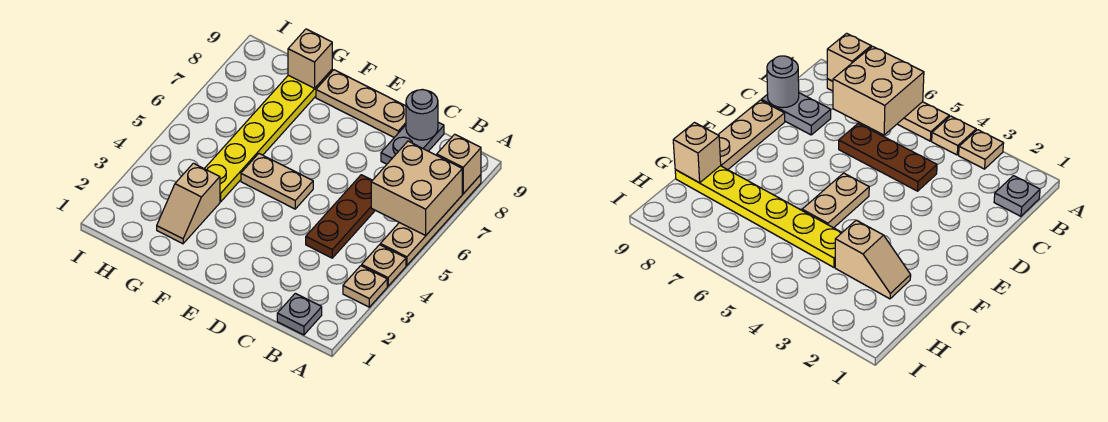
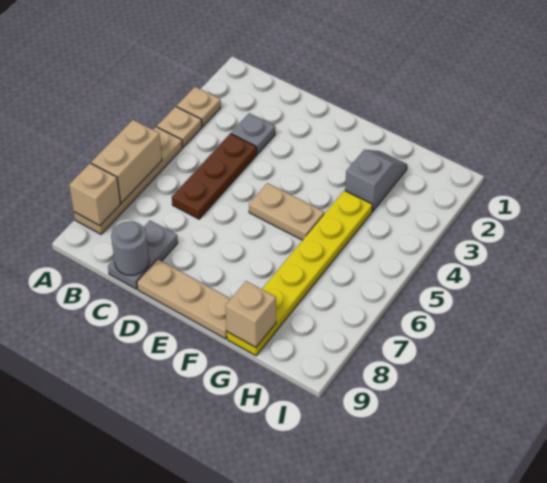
tan brick A6:B7 level 2 -> tan brick A6:A7 level 2
grey plate B1 level 1 -> grey plate C3 level 1
tan slope G2:G3 level 1 top 3 -> grey slope G2:G3 level 1 top 3

